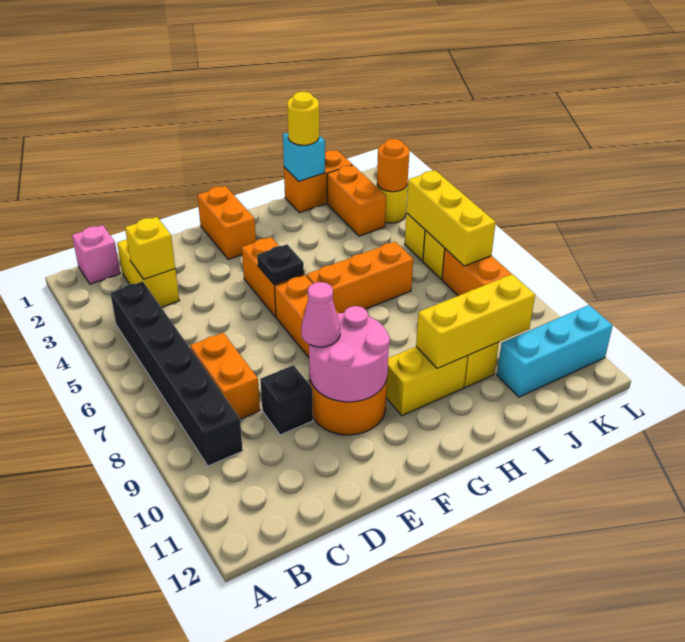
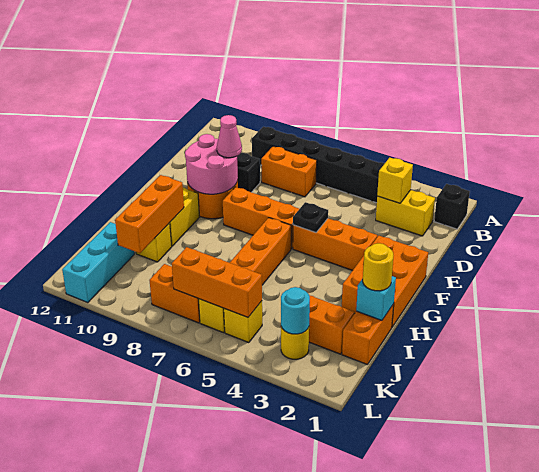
pink brick B1 level 1 -> black brick B1 level 1
orange brick F1:F2 level 1 -> orange brick F1:H2 level 1
orange brick F4:F5 level 1 -> orange brick F3:F5 level 1
yellow brick H10:J10 level 2 -> orange brick H10:J10 level 2
orange round brick K3 level 2 -> cyan round brick K3 level 2
yellow brick K5:K7 level 2 -> orange brick K5:K7 level 2

